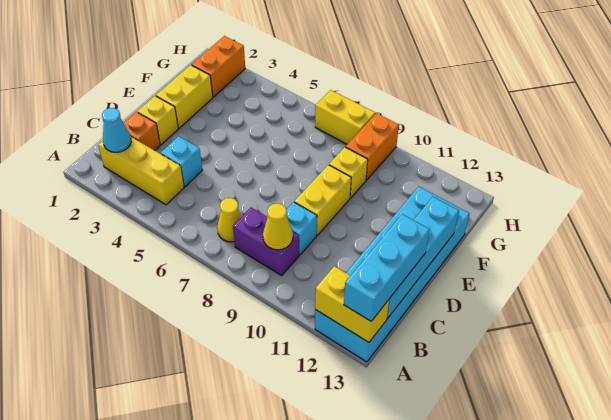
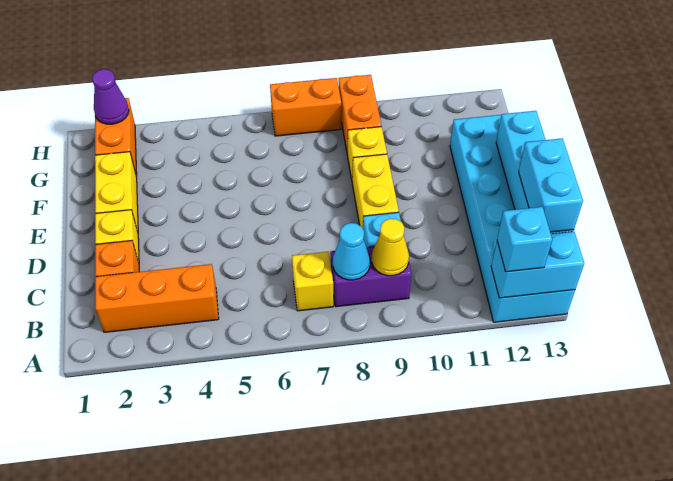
yellow brick A12:A13 level 2 -> cyan brick A12:A13 level 2
cyan brick A13:C13 level 3 -> cyan brick B13:C13 level 3
yellow brick B2:B4 level 1 -> orange brick B2:B4 level 1
cyan cone B2 level 2 -> cyan cone B8 level 2
yellow cone B7 level 1 -> yellow brick B7 level 1
cyan brick C4 level 1 -> cyan brick A12 level 3
none -> purple cone H2 level 2
yellow brick H7:H8 level 1 -> orange brick H7:H8 level 1

